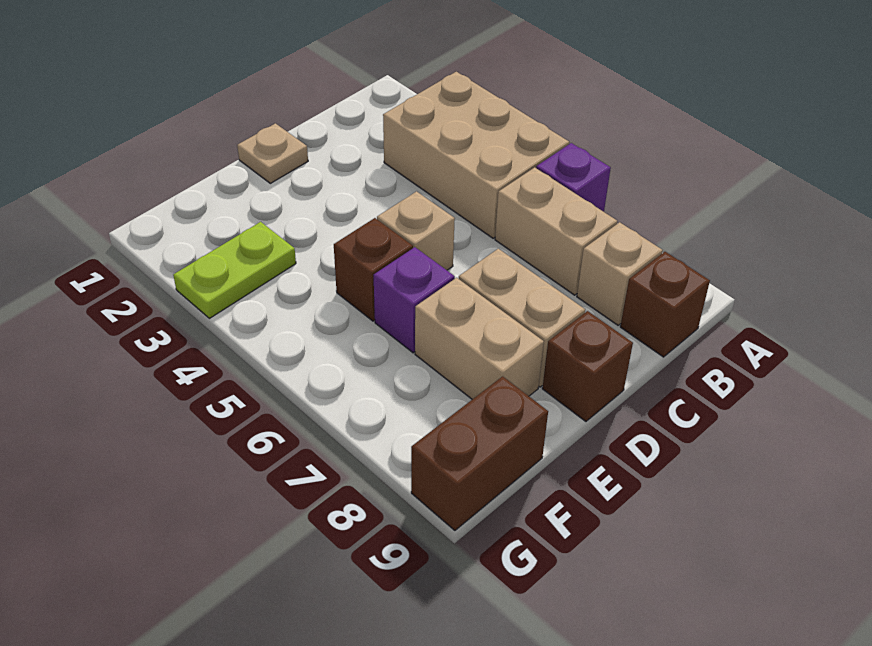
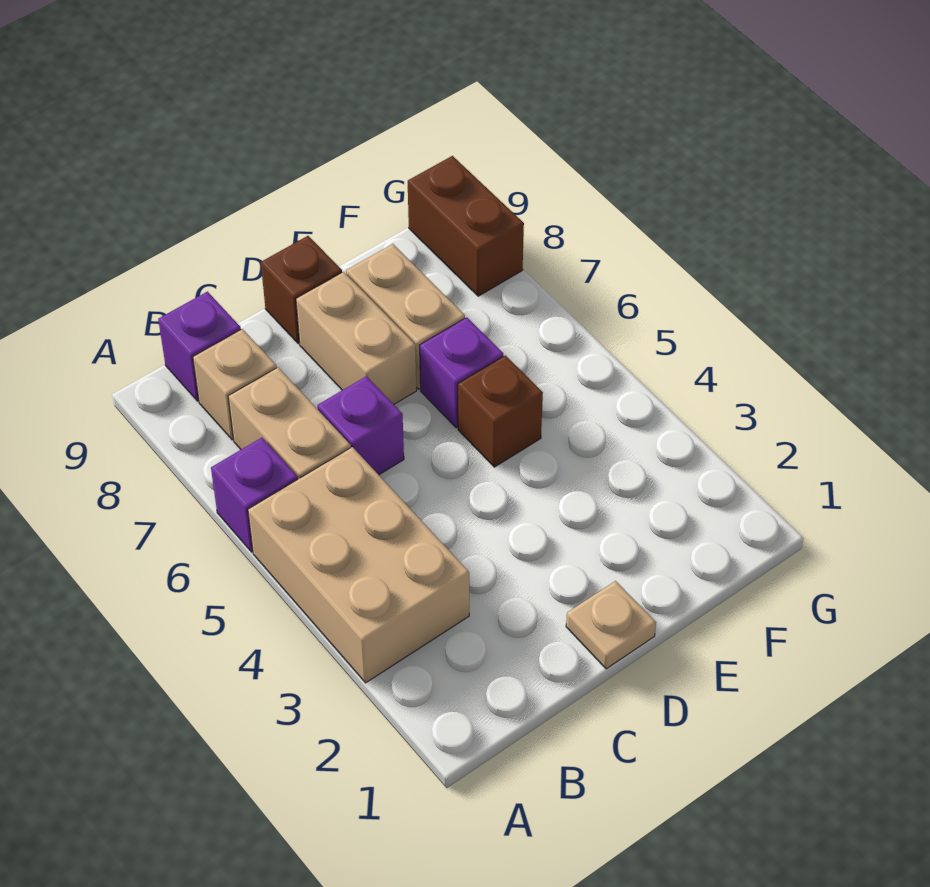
brown brick B9 level 1 -> purple brick B9 level 1
none -> purple brick C6 level 1
tan brick D5 level 1 -> none
lime plate F3:G3 level 1 -> none
brown brick F9:G9 level 1 -> brown brick G8:G9 level 1

